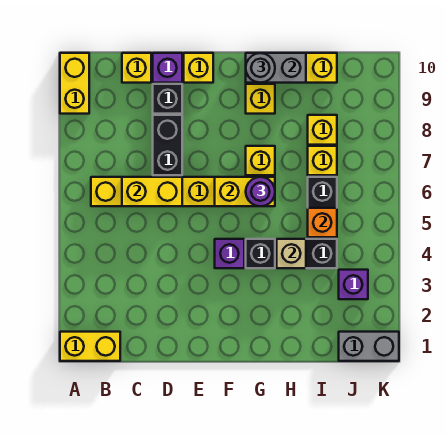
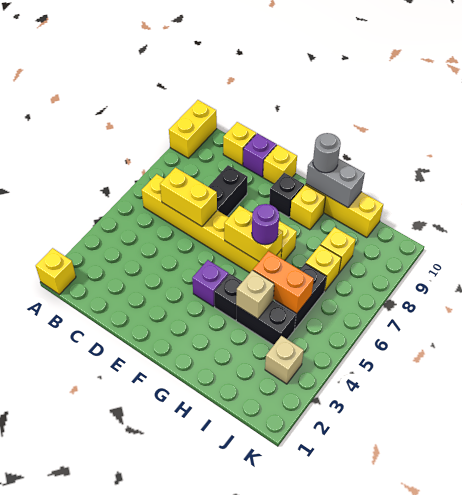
yellow brick A1:B1 level 1 -> yellow brick A1 level 1
black brick D9 level 1 -> black brick F9 level 1
orange brick I5 level 2 -> orange brick H5:I5 level 2
grey brick J1:K1 level 1 -> none
purple brick J3 level 1 -> tan brick J3 level 1

